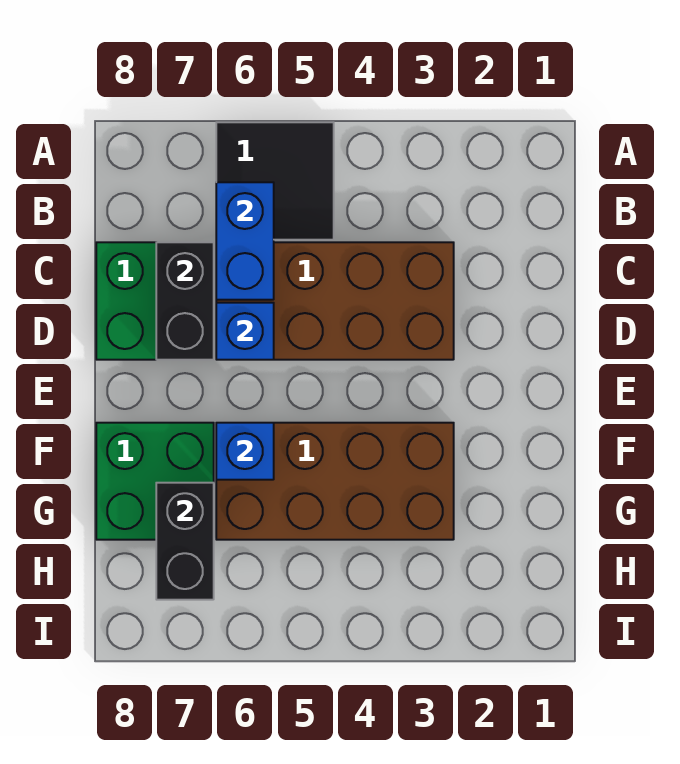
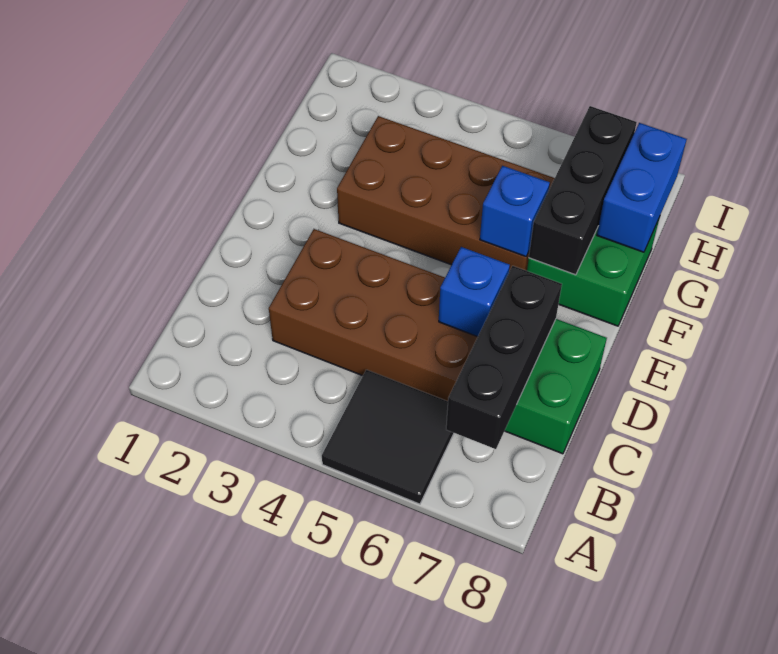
blue brick B6:C6 level 2 -> blue brick G8:H8 level 2
black brick C7:D7 level 2 -> black brick B7:D7 level 2
black brick G7:H7 level 2 -> black brick F7:H7 level 2

